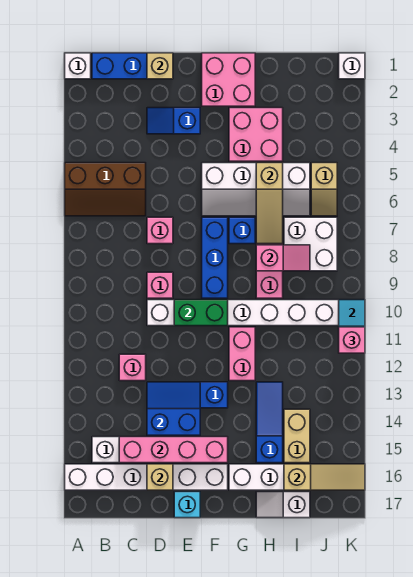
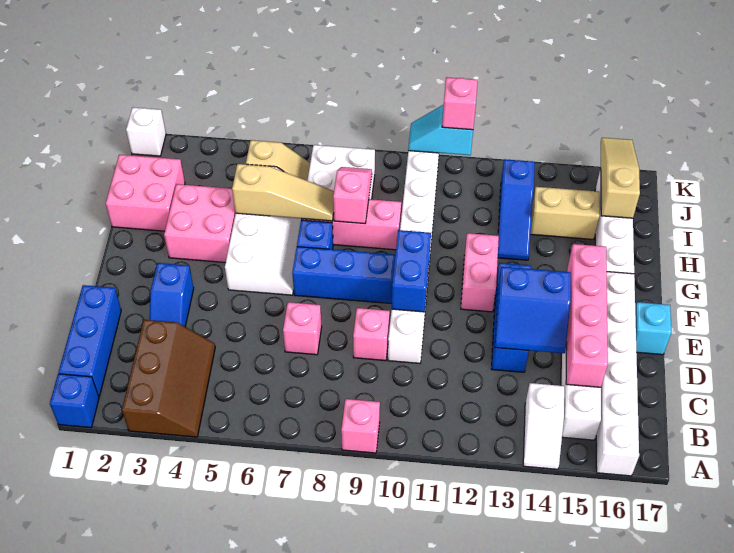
white brick A1 level 1 -> blue brick A1 level 1
brown slope A5:C6 level 1 top 5 -> brown slope A3:C4 level 1 top 3
pink brick C12 level 1 -> pink brick A9 level 1
tan brick D1 level 2 -> none
blue slope D13:E14 level 2 top 14 -> blue slope D13:E14 level 2 top E
tan brick D16 level 2 -> none
green brick E10:F10 level 2 -> blue brick E10:F10 level 2
pink brick F1:G2 level 1 -> pink brick H1:I2 level 1
pink brick G11:G12 level 1 -> pink brick F12:G12 level 1
blue slope H13:H15 level 1 top 15 -> blue slope H13:J13 level 1 top J
white slope H17:I17 level 1 top I -> white slope A14:B14 level 1 top B

